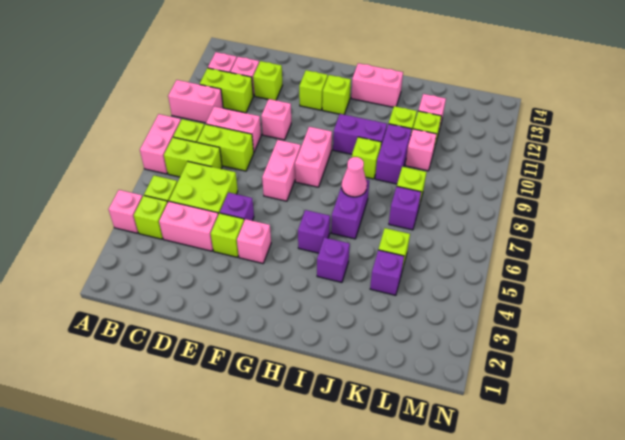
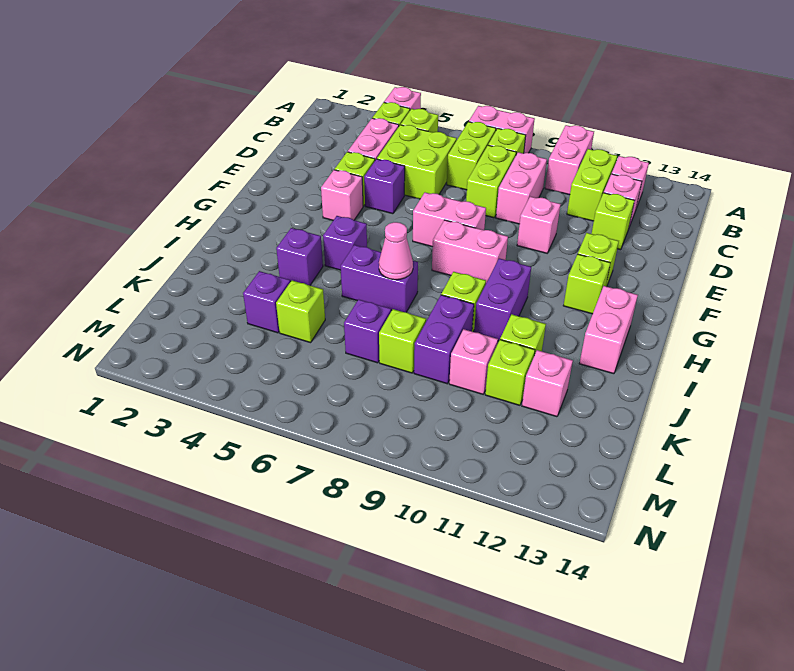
purple brick J9:J10 level 1 -> purple brick J9:K9 level 1

